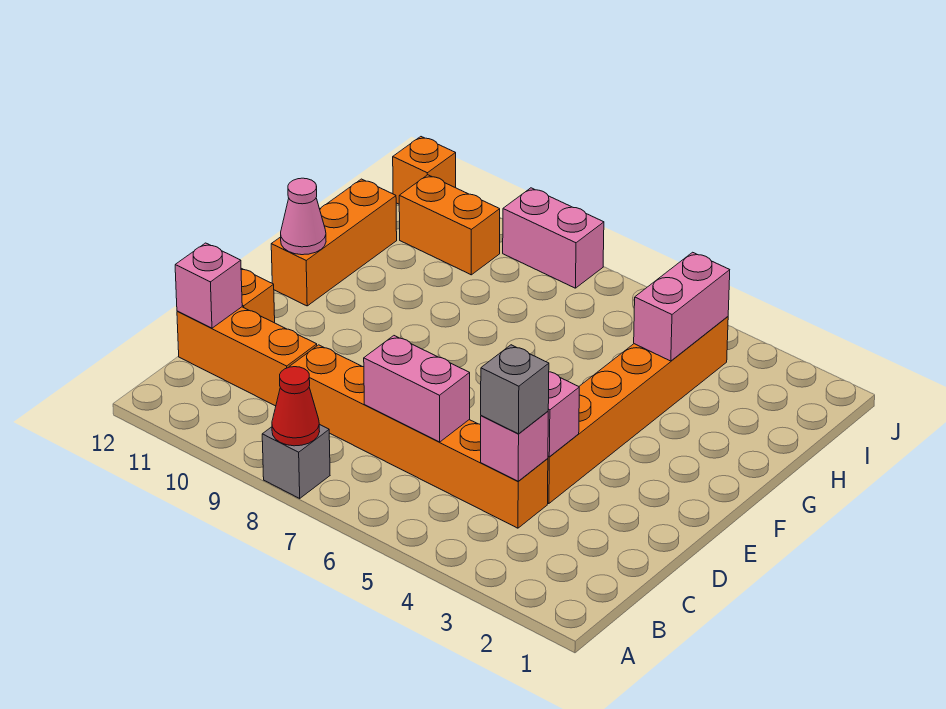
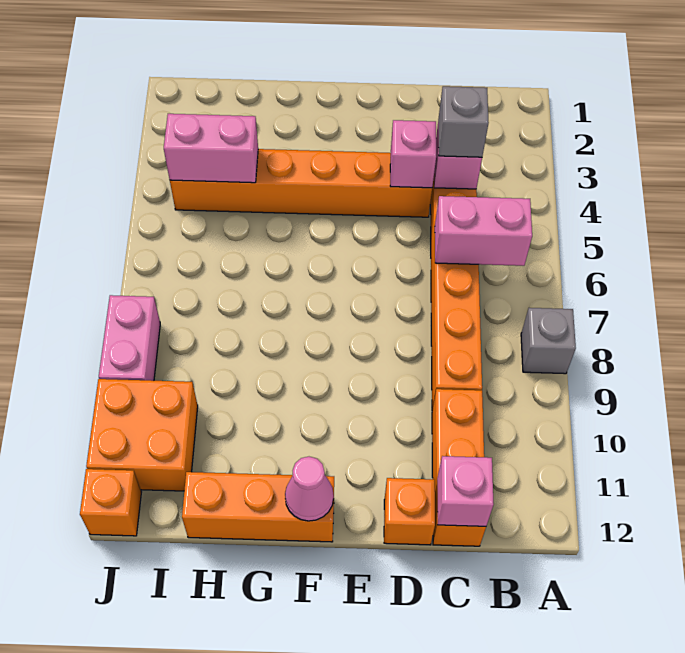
red cone A8 level 2 -> none
pink brick C6:C7 level 2 -> pink brick B6:C6 level 2
orange brick I10:I11 level 1 -> orange brick I10:J11 level 1

